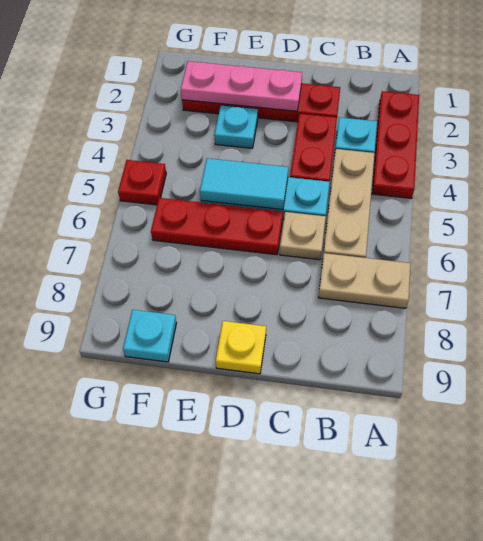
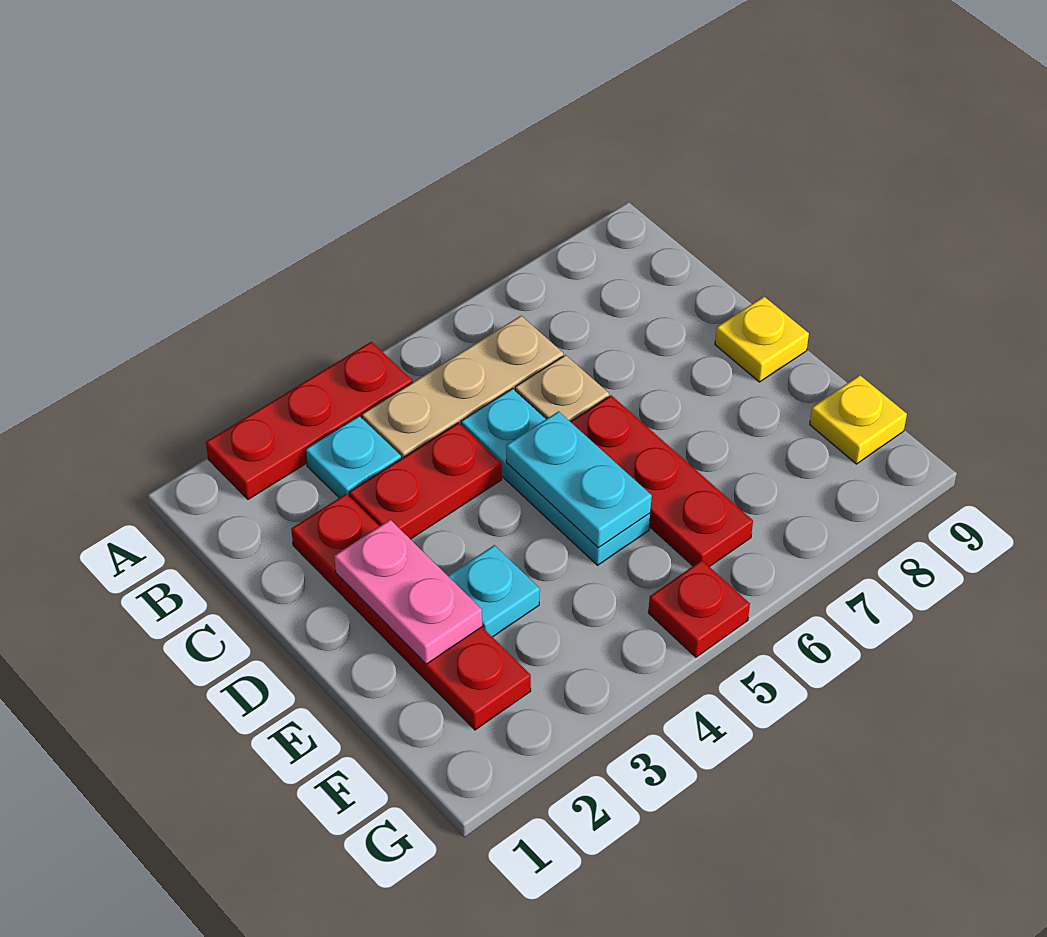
tan plate A7:B7 level 1 -> none
pink plate D2:F2 level 2 -> pink plate D2:E2 level 2
cyan tile D5:E5 level 2 -> cyan plate D5:E5 level 2
cyan plate F9 level 1 -> yellow plate F9 level 1

